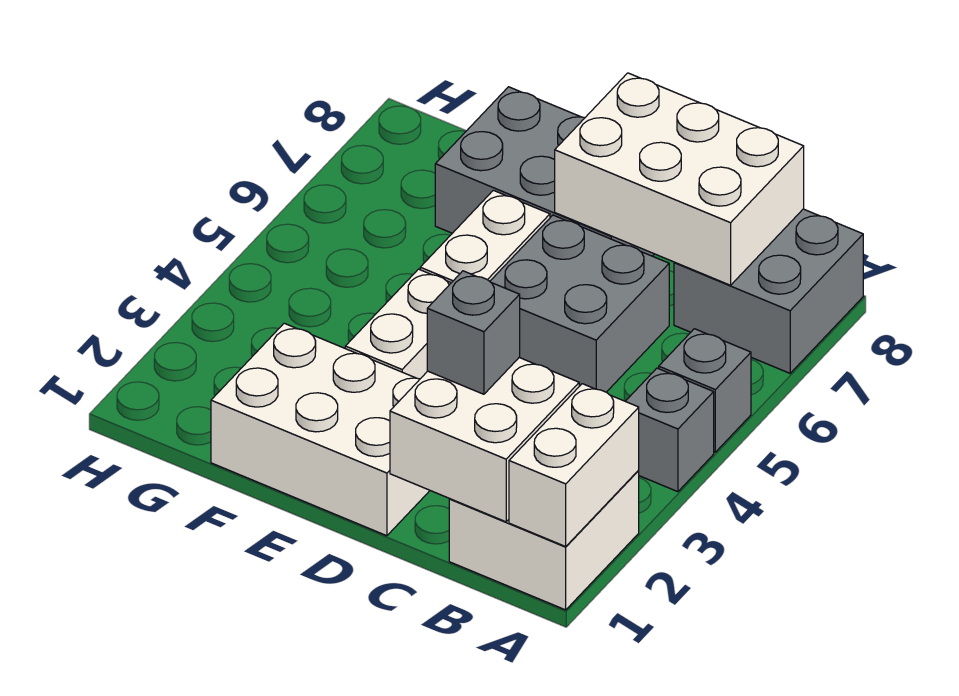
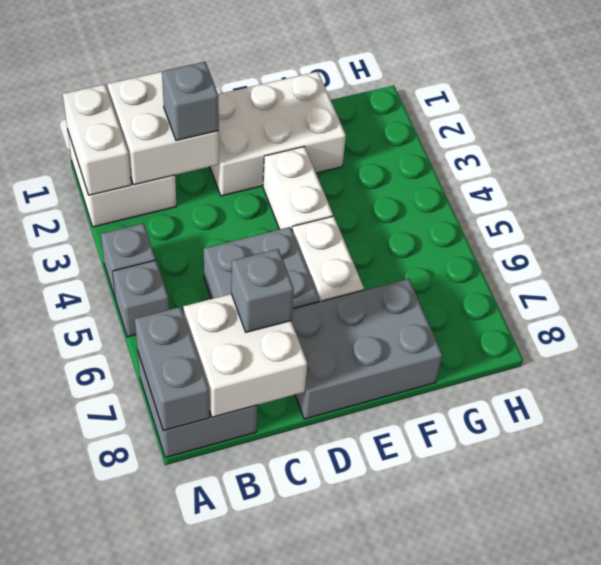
none -> grey brick A7:A8 level 2
white brick B7:D8 level 2 -> white brick B7:C8 level 2
none -> grey brick C7 level 3

